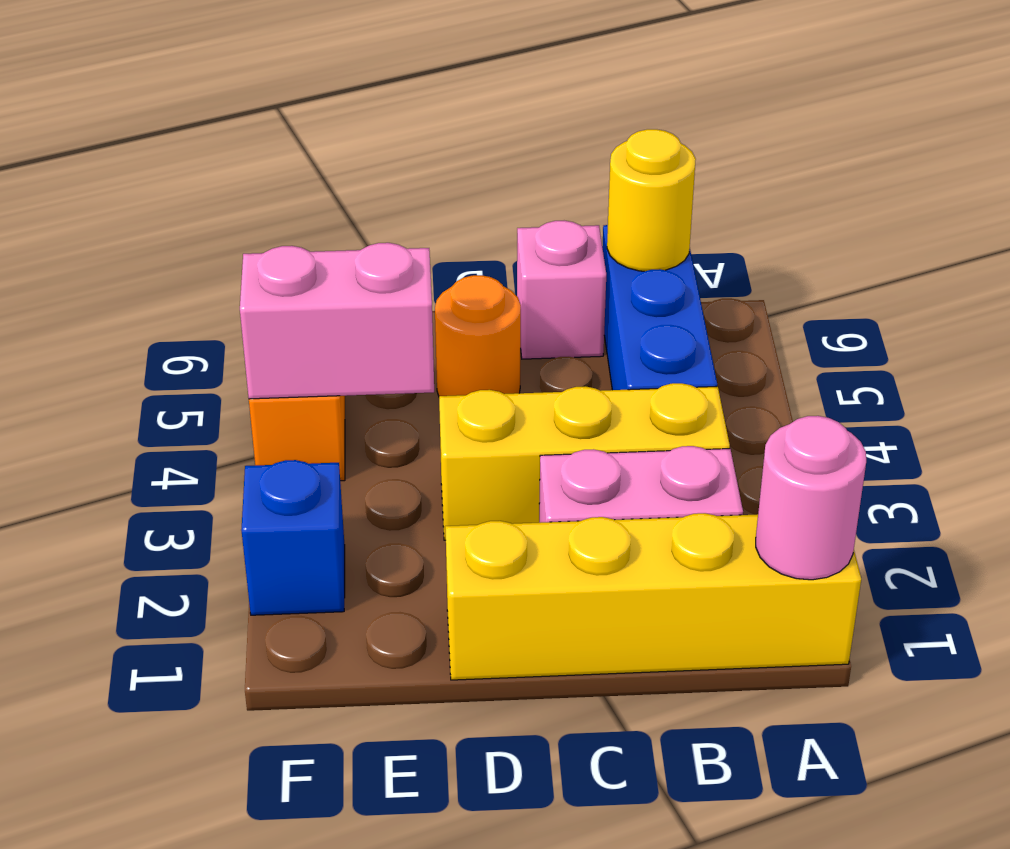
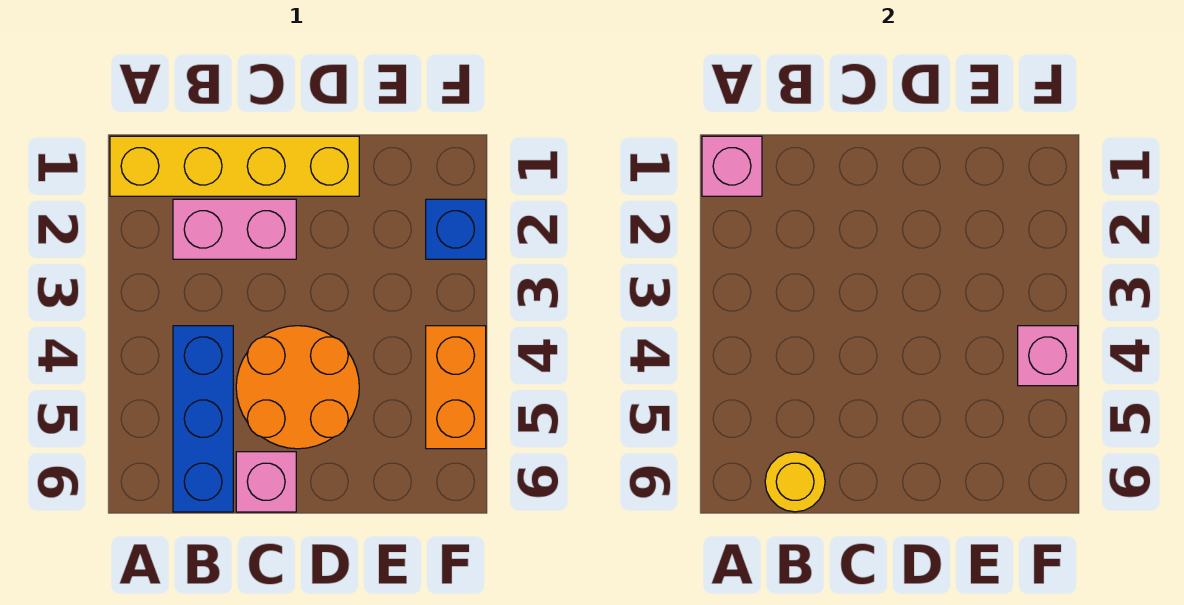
pink round brick A1 level 2 -> pink brick A1 level 2
yellow brick B3:D3 level 1 -> none
orange round brick D5 level 1 -> orange round brick C4:D5 level 1
pink brick E4:F4 level 2 -> pink brick F4 level 2

